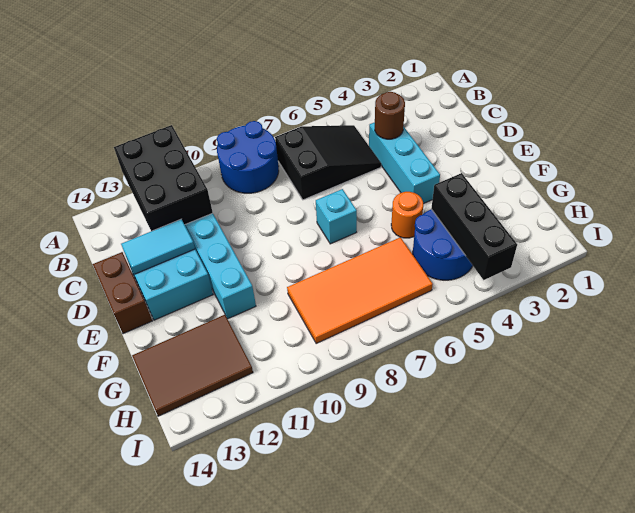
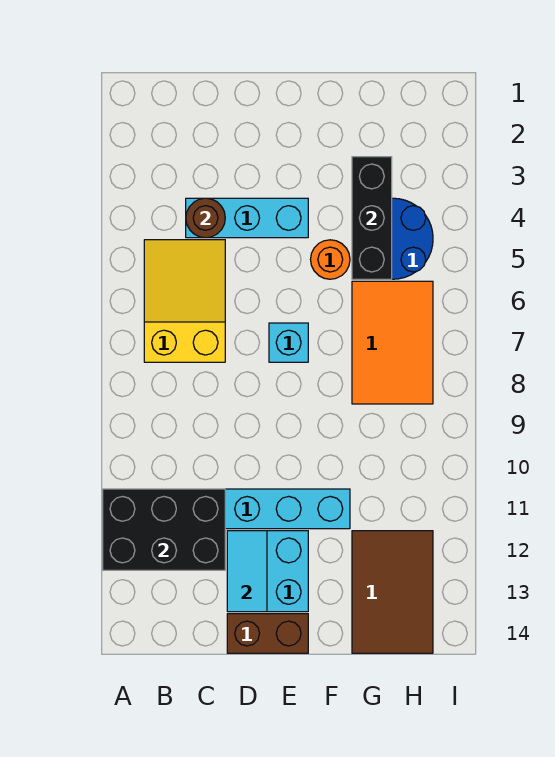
blue round brick A8:B9 level 1 -> none
black slope B5:C7 level 1 top 7 -> yellow slope B5:C7 level 1 top 7
black brick G4:I4 level 2 -> black brick G3:G5 level 2
orange tile G6:H9 level 1 -> orange tile G6:H8 level 1

